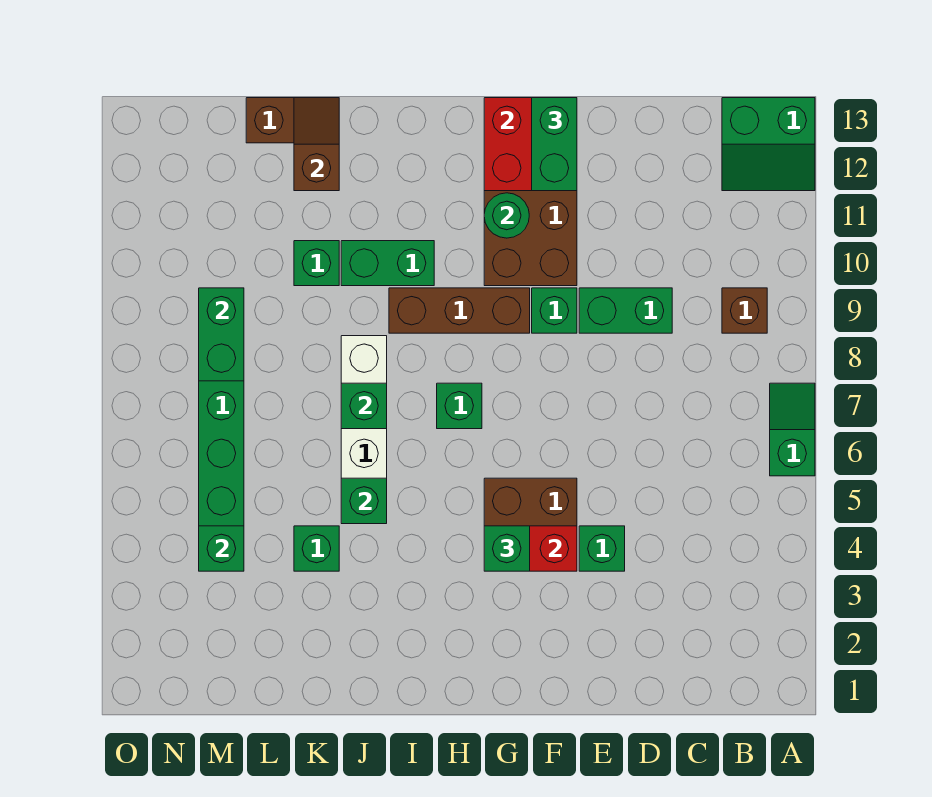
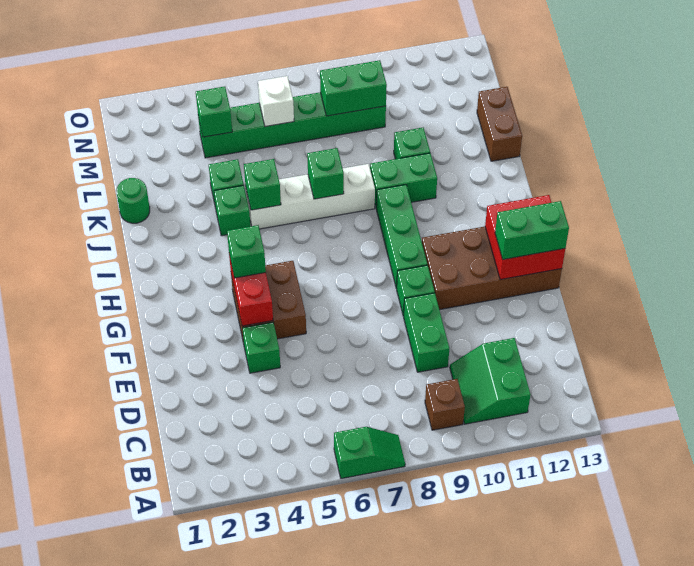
green slope A12:B13 level 1 top 13 -> green slope B10:C11 level 1 top 11
brown brick G9:I9 level 1 -> green brick G9:I9 level 1
green round brick G11 level 2 -> green round brick K1 level 1
green brick H7 level 1 -> green brick J4 level 1
green brick I10:J10 level 1 -> green brick J9:J10 level 1
brown slope K12:K13 level 2 top 12 -> none
none -> white brick M6 level 2

